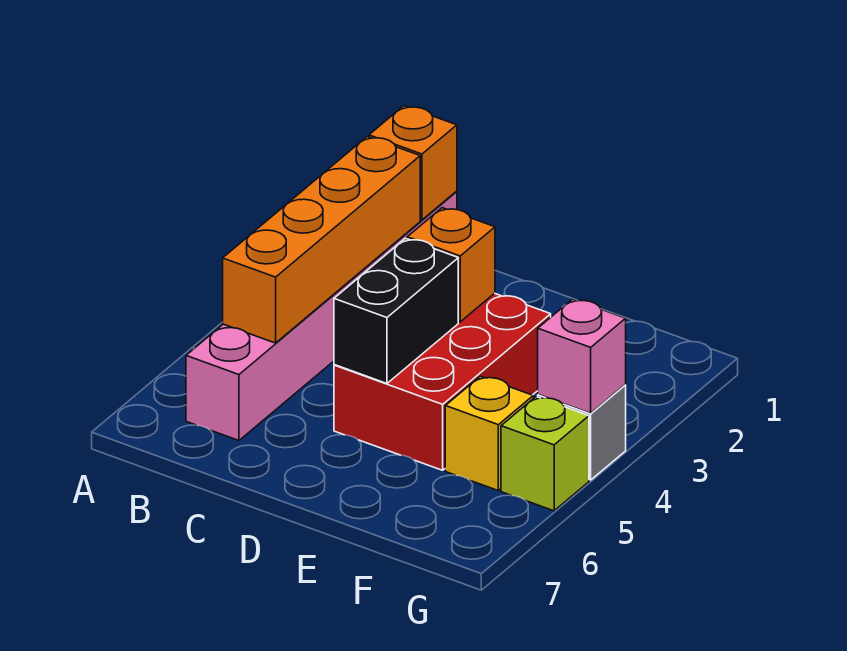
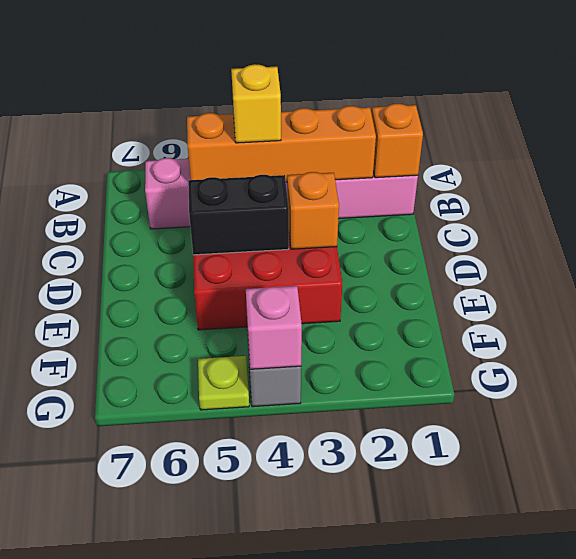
yellow brick F5 level 1 -> yellow brick B4 level 3
lime brick G5 level 1 -> lime plate G5 level 1

